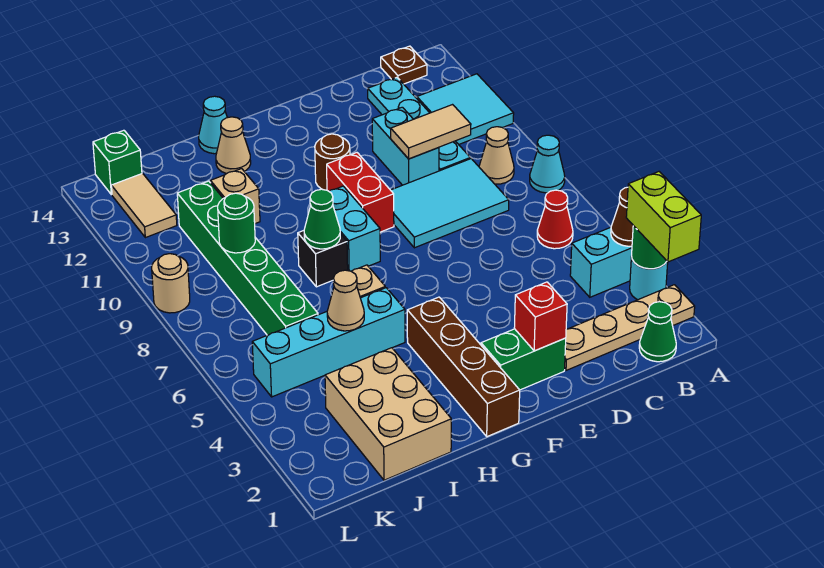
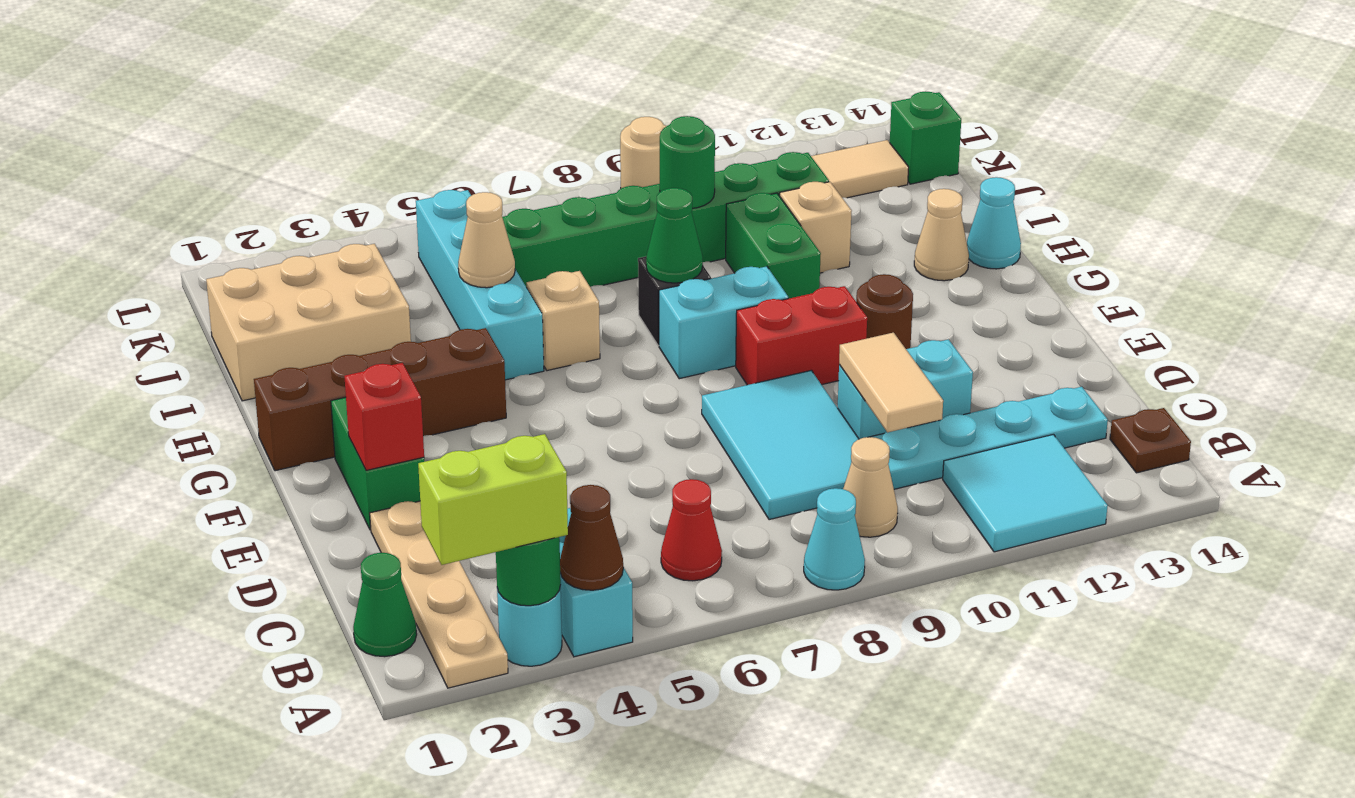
none -> green brick H10:I10 level 1

